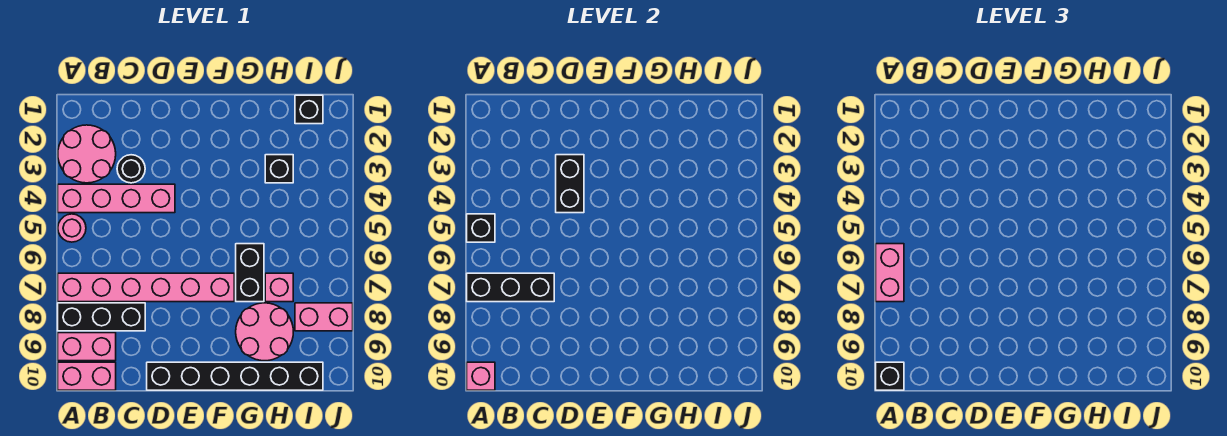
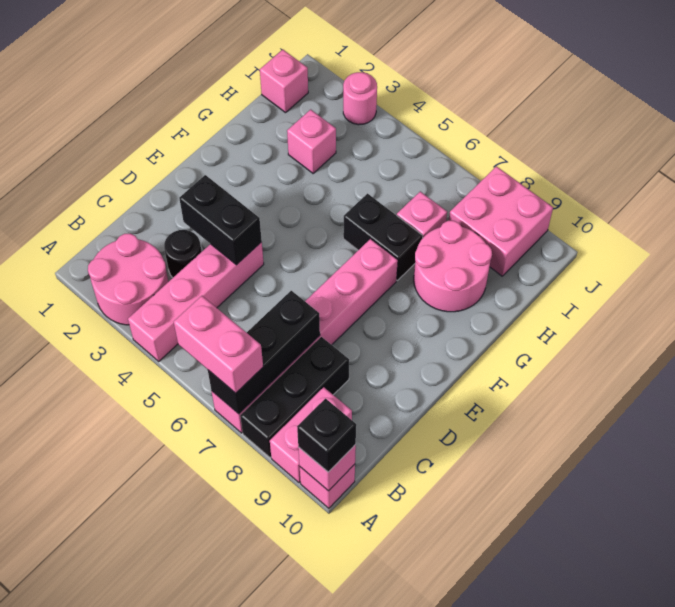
pink round brick A5 level 1 -> pink round brick J3 level 1
black brick A5 level 2 -> none
pink brick A10:B10 level 1 -> pink brick A10 level 1
black brick D10:I10 level 1 -> none
black brick H3 level 1 -> pink brick H3 level 1
black brick I1 level 1 -> pink brick I1 level 1
pink brick I8:J8 level 1 -> pink brick I8:J9 level 1

